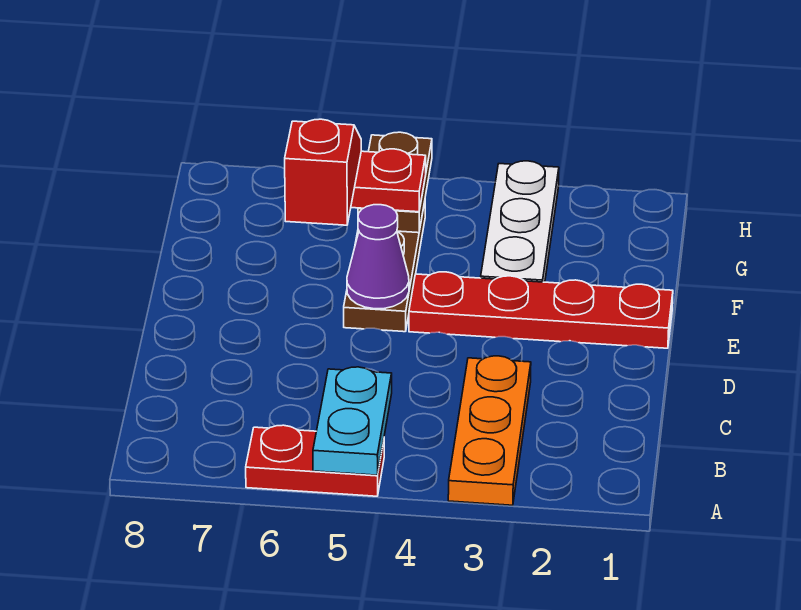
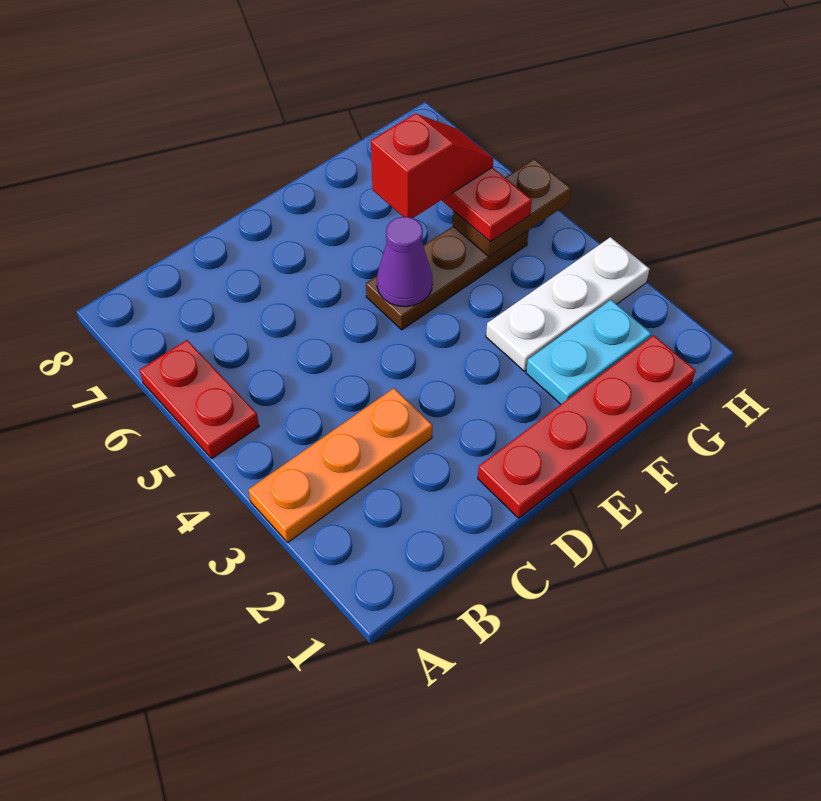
cyan plate A5:B5 level 2 -> cyan plate F2:G2 level 1
red plate E1:E4 level 1 -> red plate D1:G1 level 1

